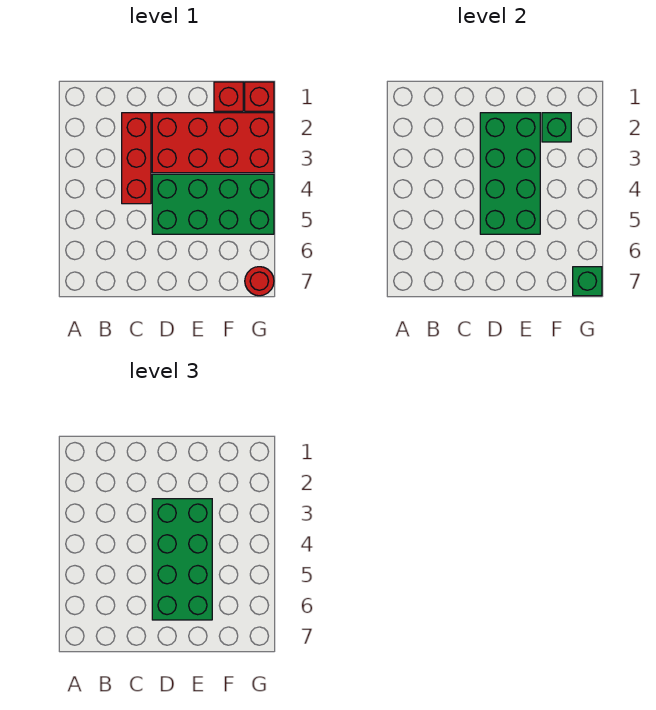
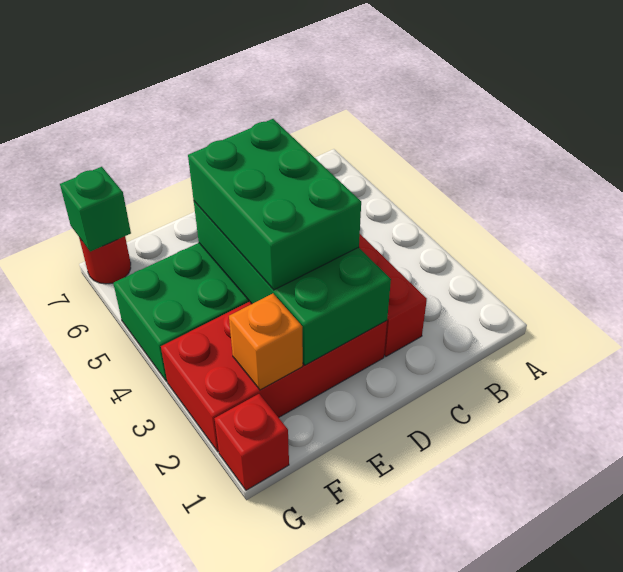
green brick D3:E6 level 3 -> green brick D3:E5 level 3
red brick F1 level 1 -> none
green brick F2 level 2 -> orange brick F2 level 2

